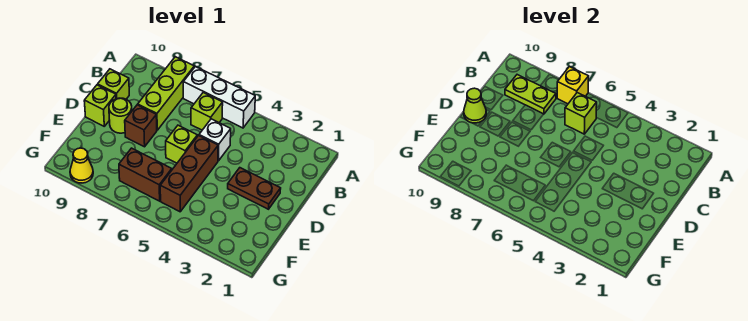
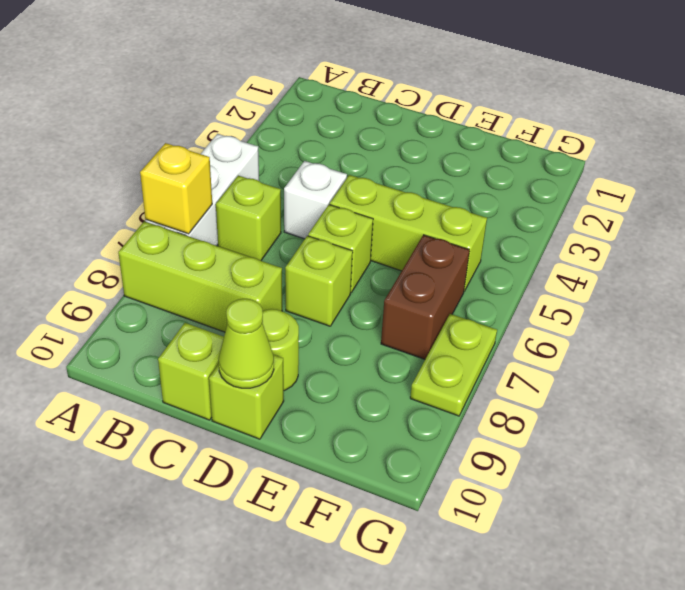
lime brick B6 level 2 -> lime brick D7 level 1
lime plate B8:B9 level 2 -> lime plate G7:G8 level 1
brown plate D2:D3 level 1 -> none
brown brick D5:F5 level 1 -> lime brick D5:F5 level 1
brown brick D8 level 1 -> none
yellow cone G9 level 1 -> none

